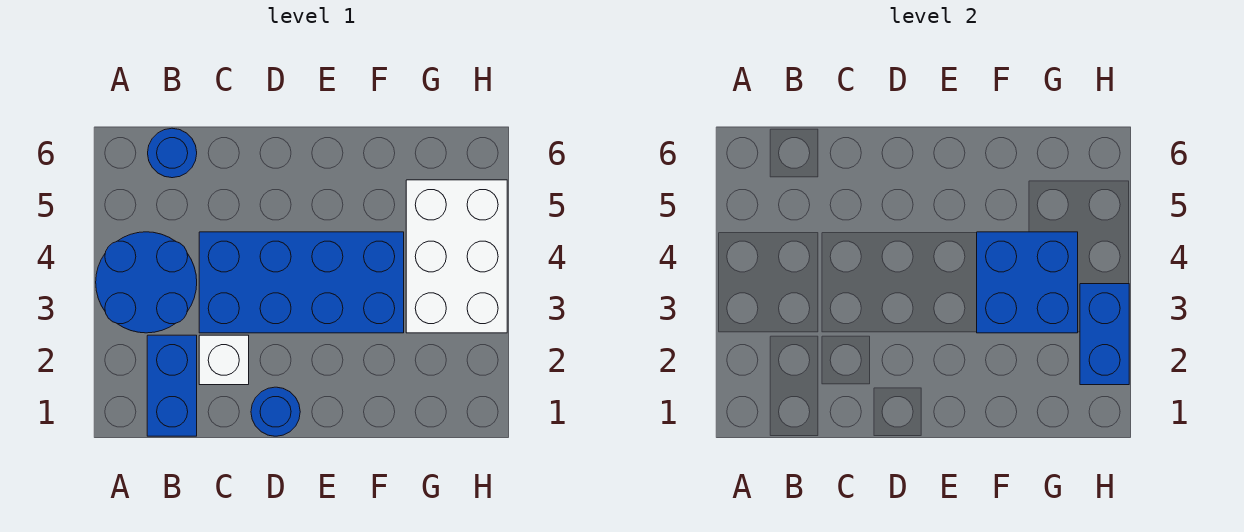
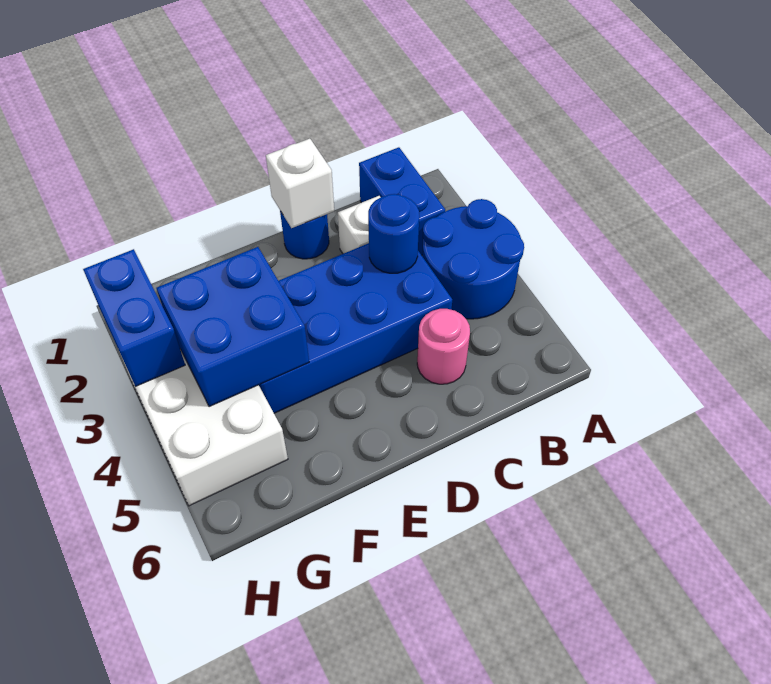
blue round brick B6 level 1 -> blue round brick C3 level 2
none -> pink round brick C5 level 1
none -> white brick D1 level 2

